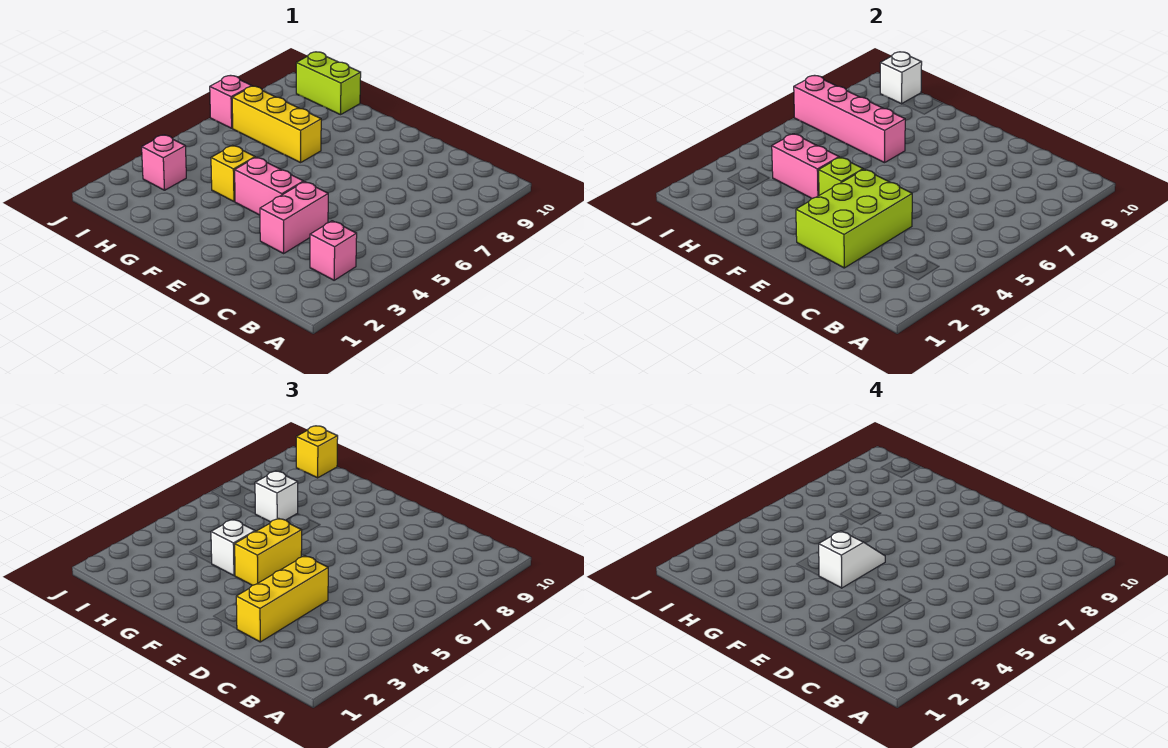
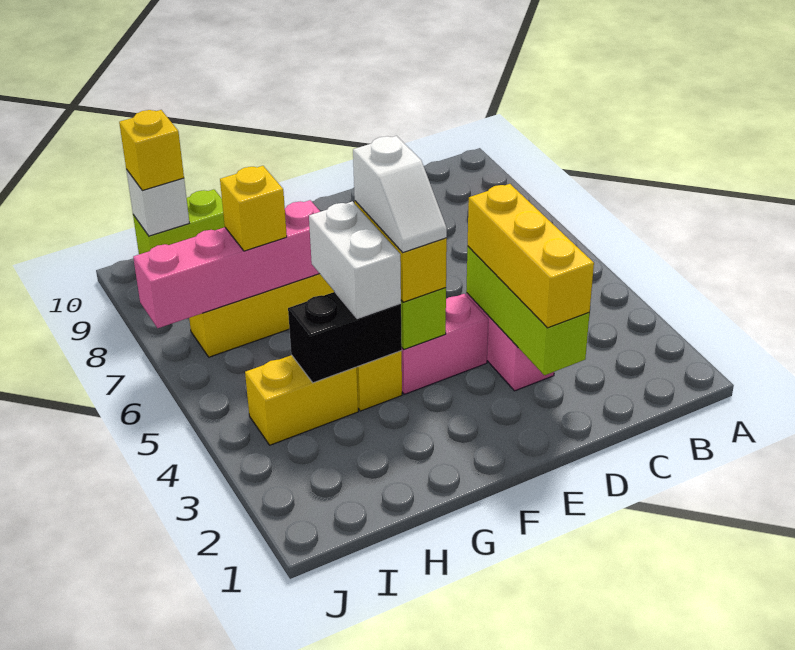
pink brick B3 level 1 -> none
lime brick D2:E4 level 2 -> lime brick D2:D4 level 2
white slope F4:F5 level 4 top 4 -> white slope F4:F5 level 4 top 5
pink brick G4:H4 level 2 -> black brick G4:H4 level 2
white brick G4 level 3 -> white brick G4:G5 level 3
none -> yellow brick H4:I4 level 1
white brick H7 level 3 -> yellow brick H7 level 3
pink brick I3 level 1 -> none
pink brick J7 level 1 -> none

